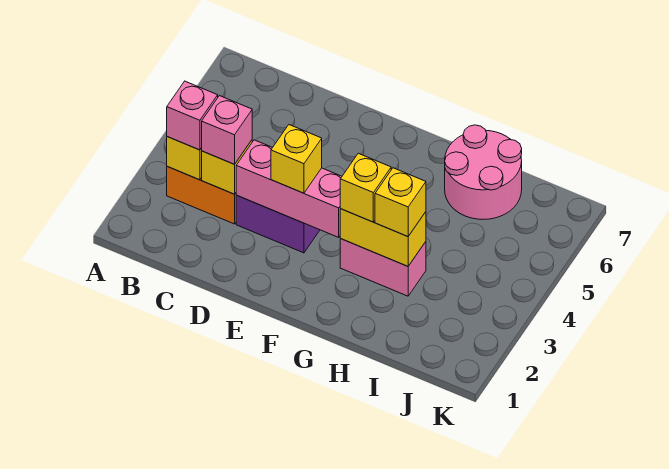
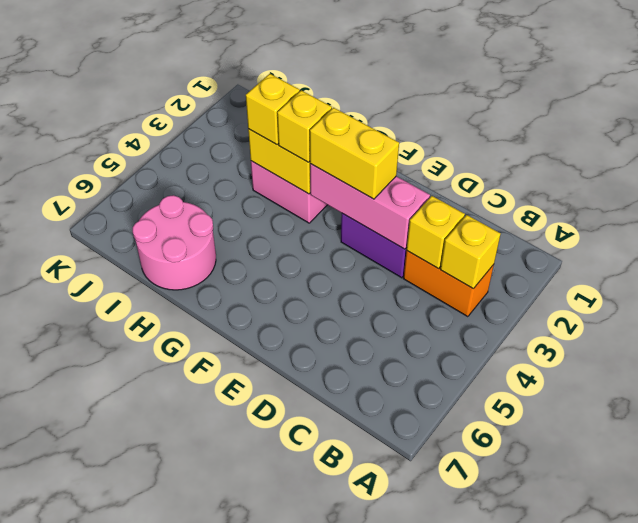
pink brick B3 level 3 -> none
pink brick C3 level 3 -> none
yellow brick E3 level 3 -> yellow brick E3:F3 level 3

